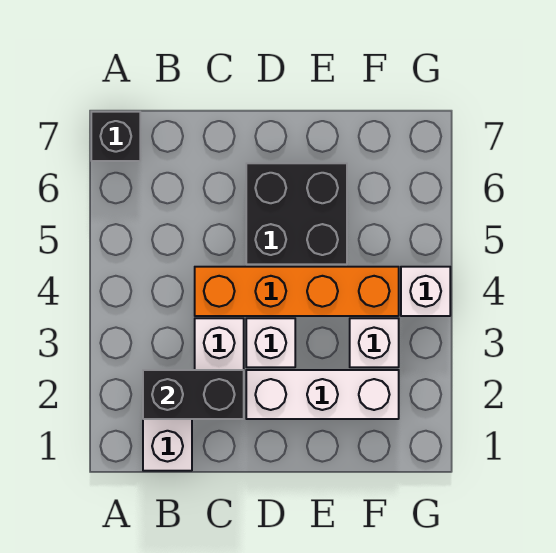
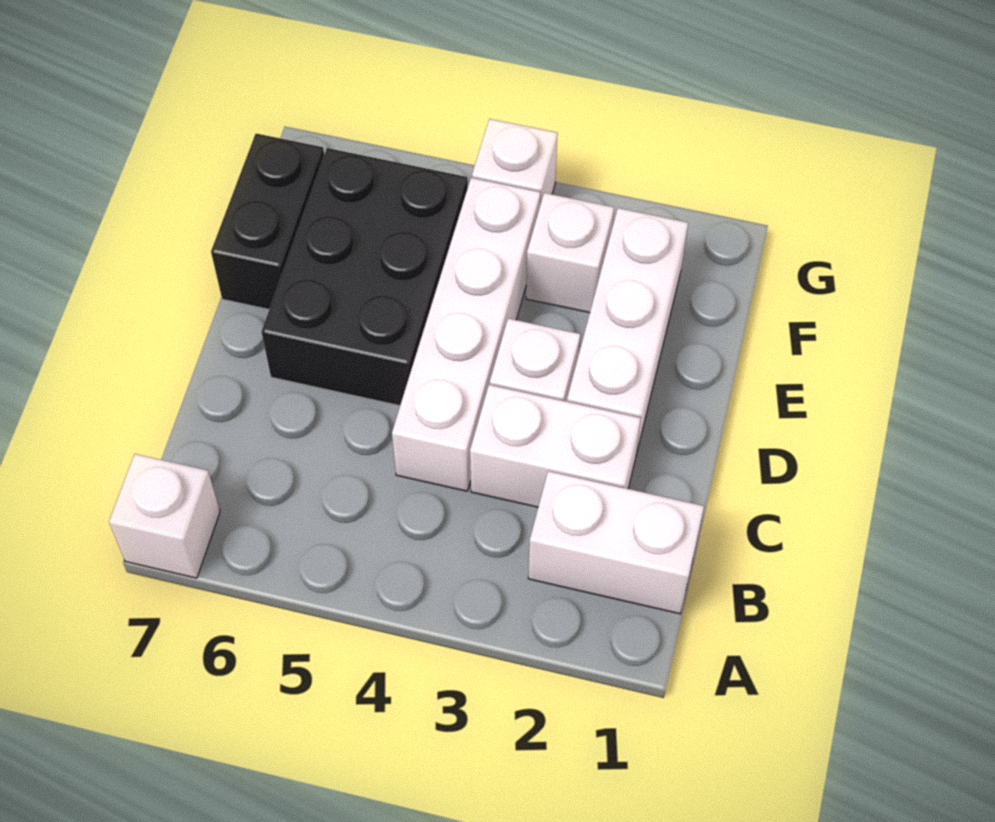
black brick A7 level 1 -> white brick A7 level 1
black brick B2:C2 level 2 -> black brick E7:F7 level 1
orange brick C4:F4 level 1 -> white brick C4:F4 level 1
black brick D5:E6 level 1 -> black brick D5:F6 level 1

